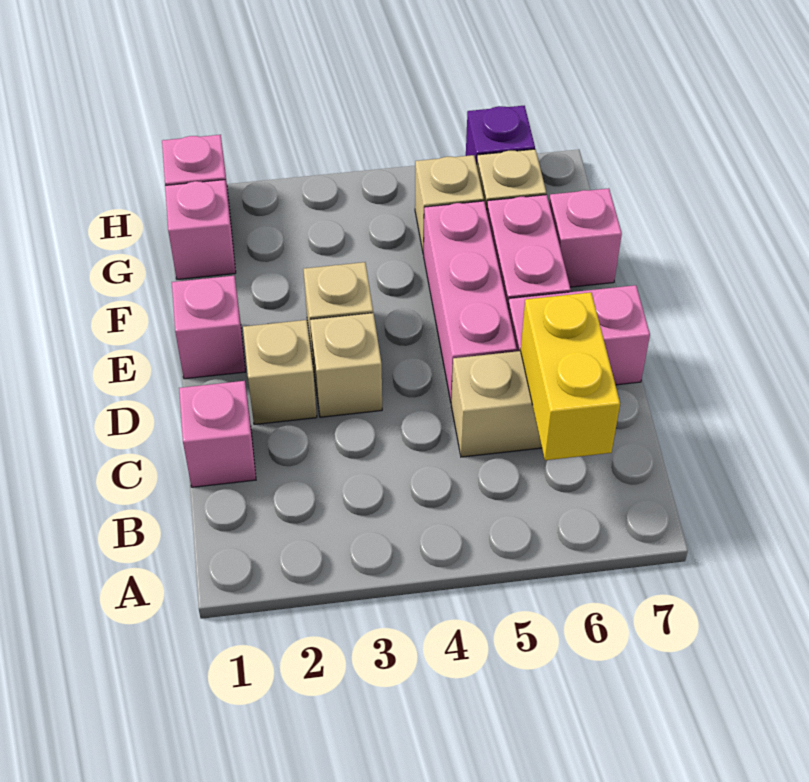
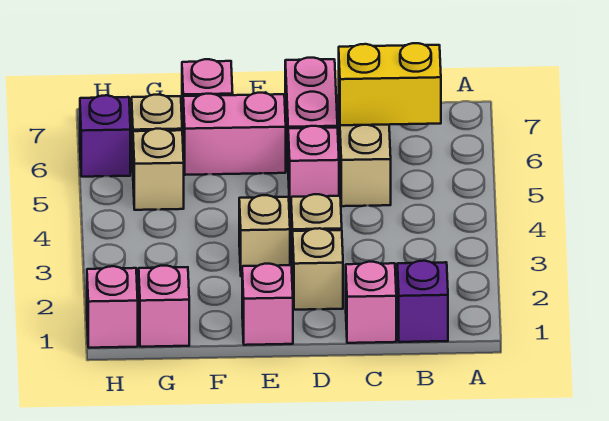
none -> purple brick B1 level 1
pink brick D5:F5 level 1 -> pink brick D5 level 1

